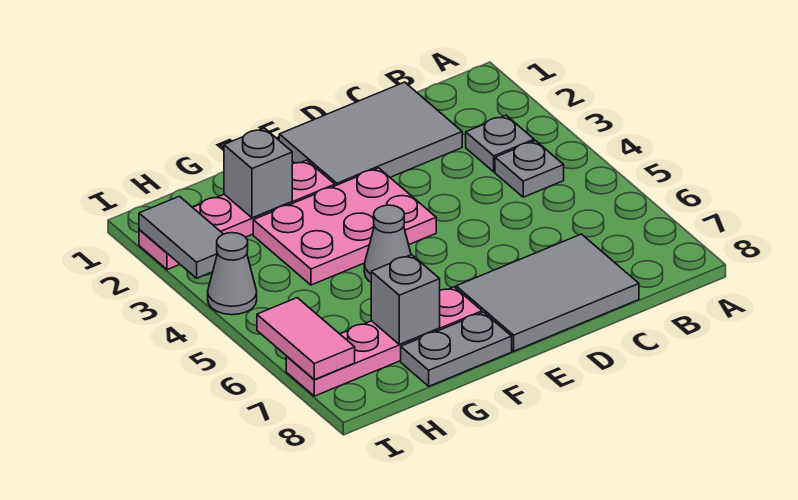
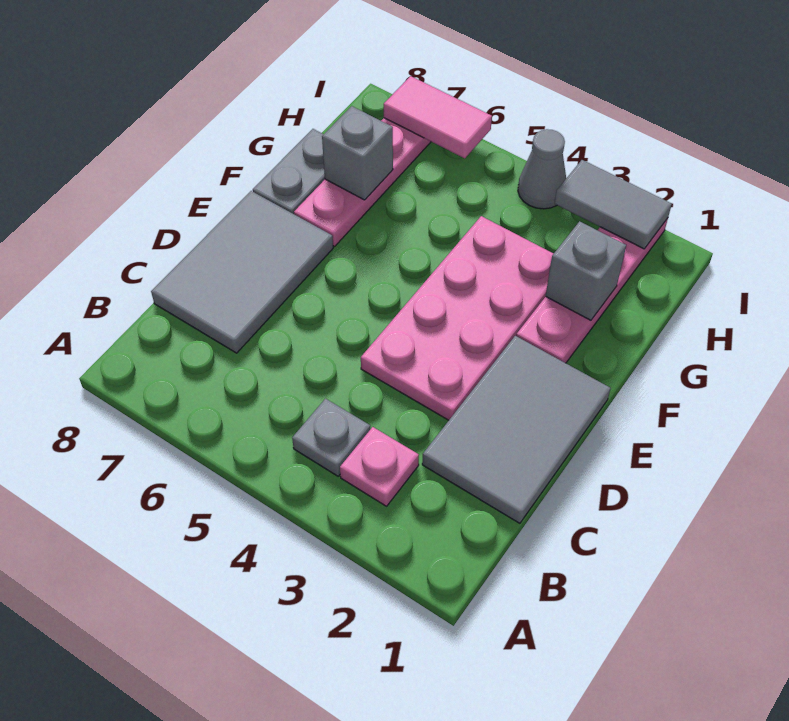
grey plate B3 level 1 -> pink plate B3 level 1
pink plate E3:G4 level 1 -> pink plate D3:G4 level 1
grey cone F5 level 1 -> none

